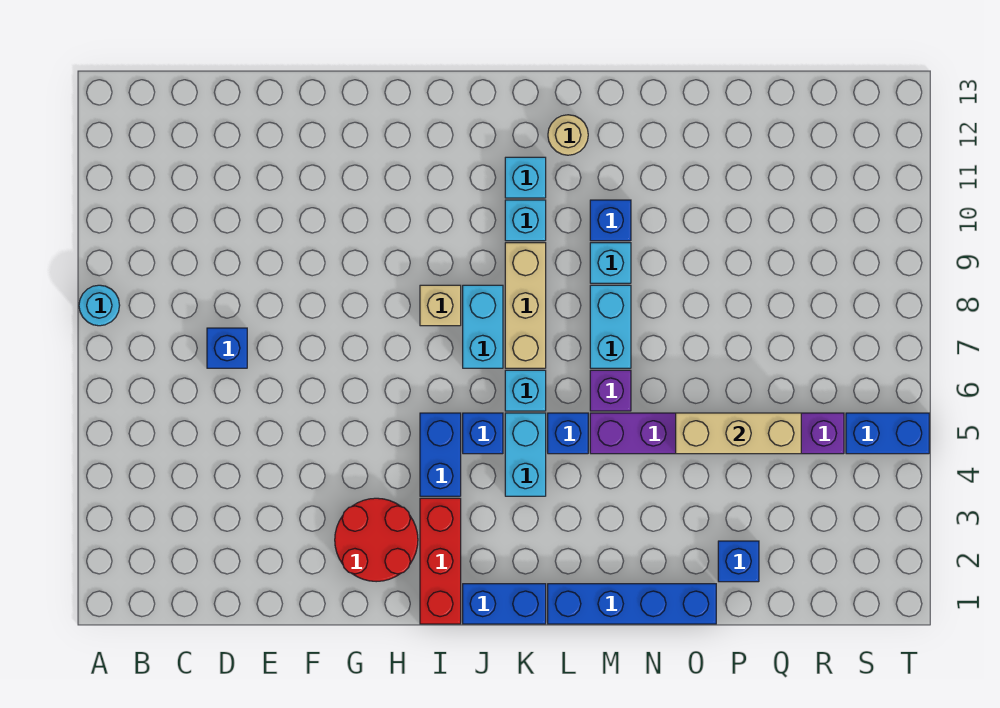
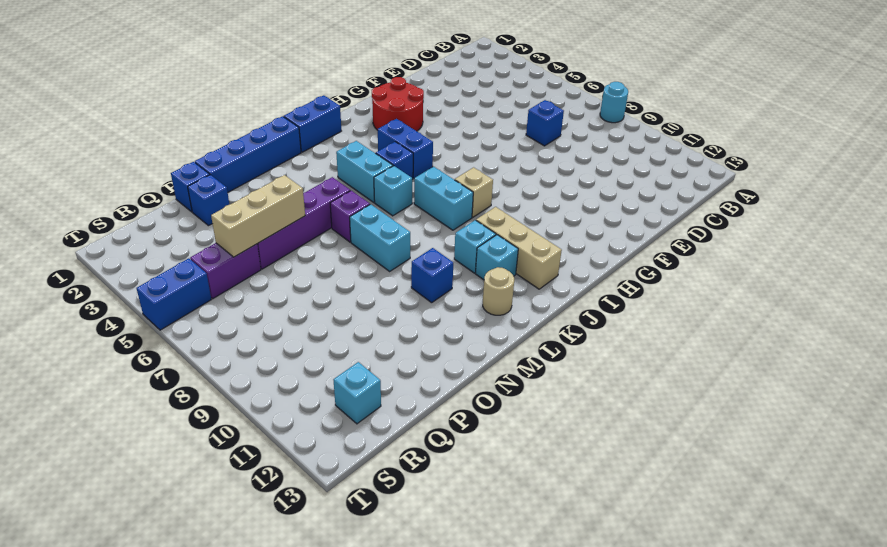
red brick I1:I3 level 1 -> none
tan brick K7:K9 level 1 -> tan brick J10:J12 level 1
blue brick L5 level 1 -> blue brick P1 level 1
cyan brick M9 level 1 -> cyan brick R12 level 1

